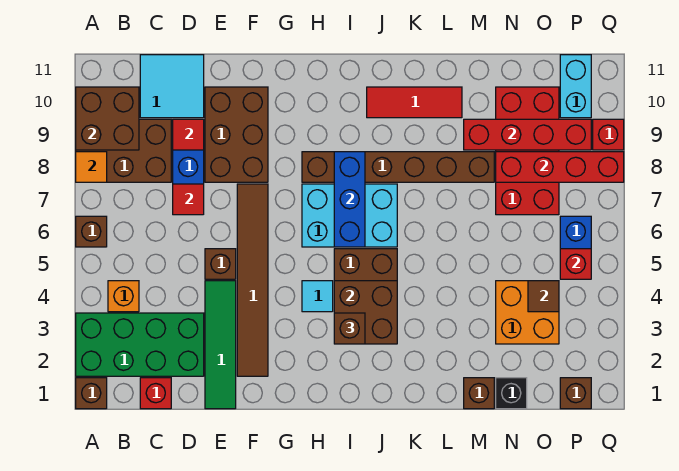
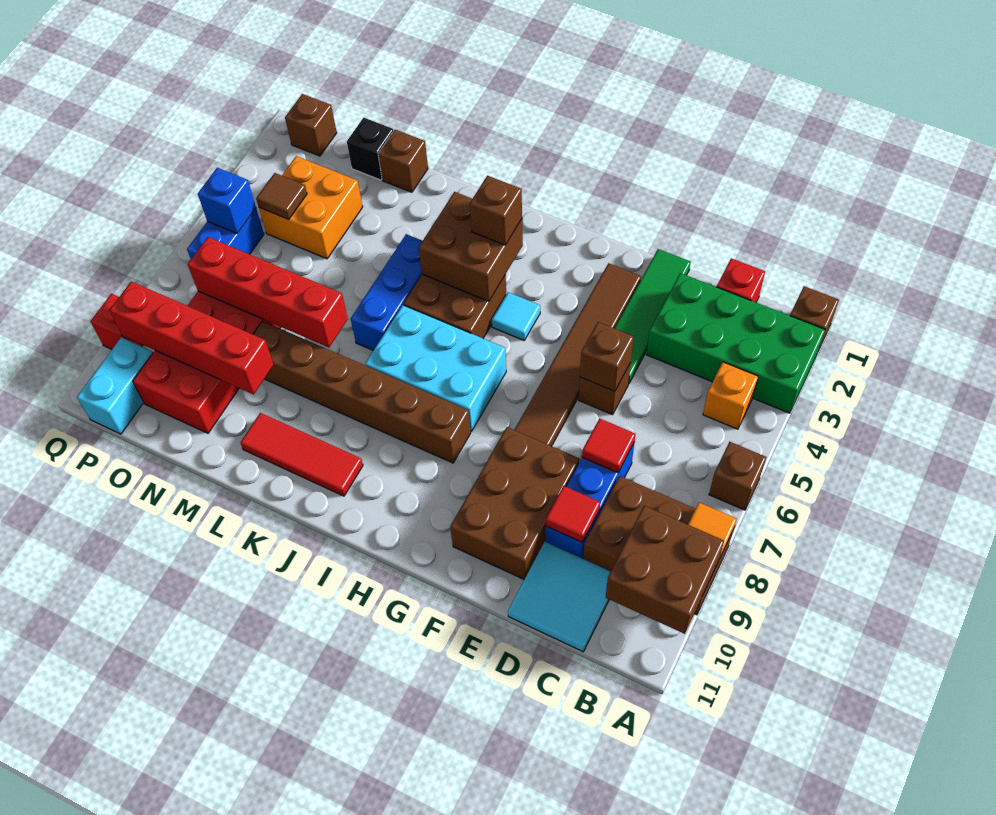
none -> brown brick E5 level 2
blue brick I6:I8 level 2 -> blue brick K4:K6 level 1
red brick N8:Q8 level 2 -> red brick L7:O7 level 2
red brick P5 level 2 -> blue brick P5 level 2

